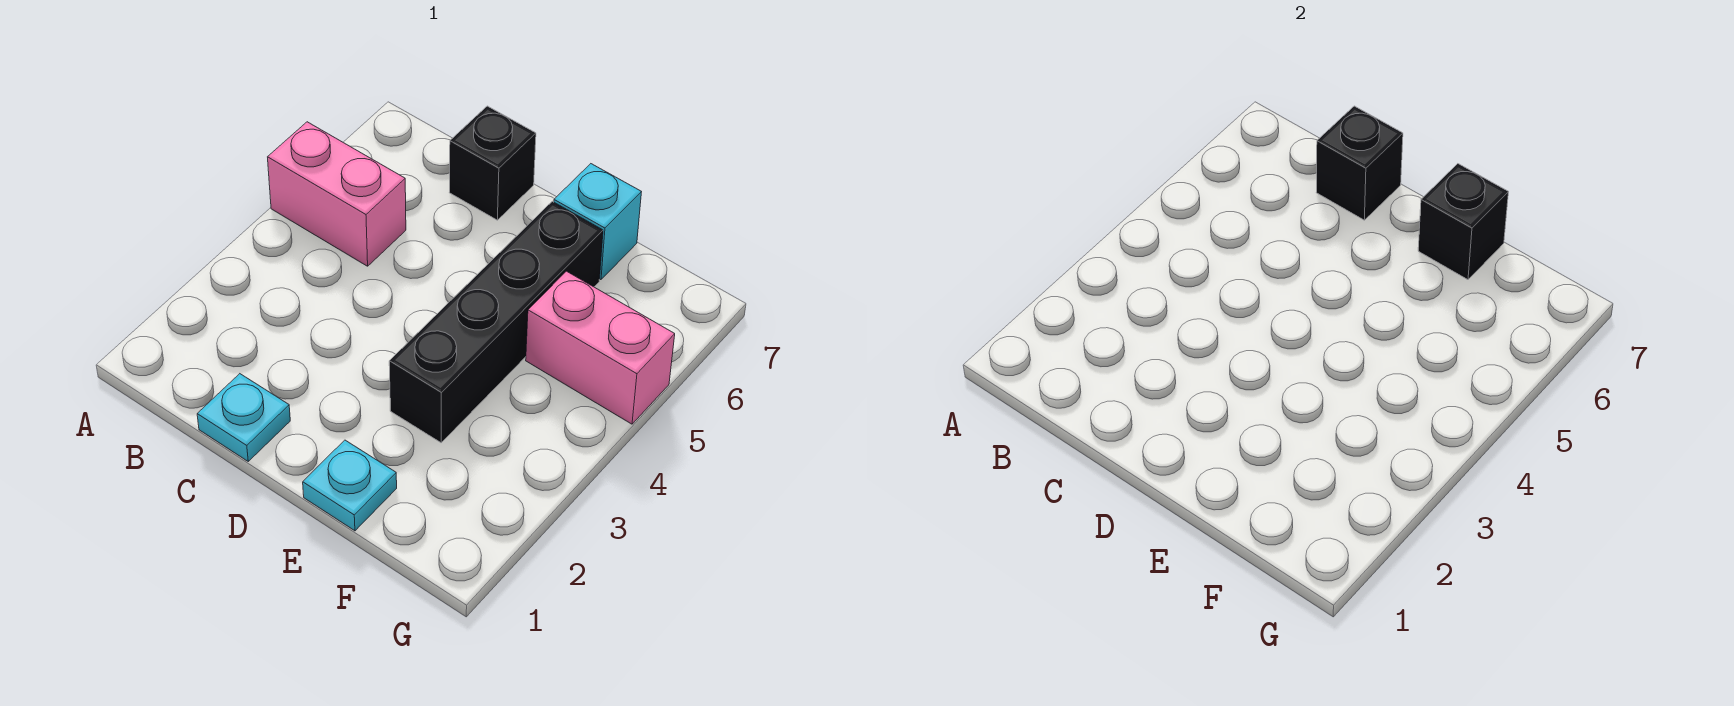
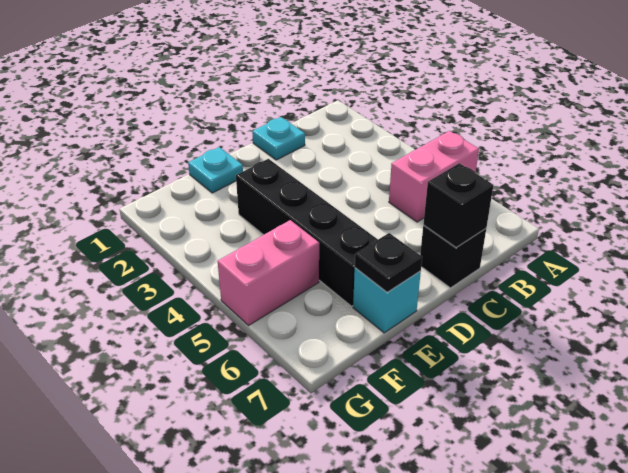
black brick E7 level 2 -> black plate E7 level 2

